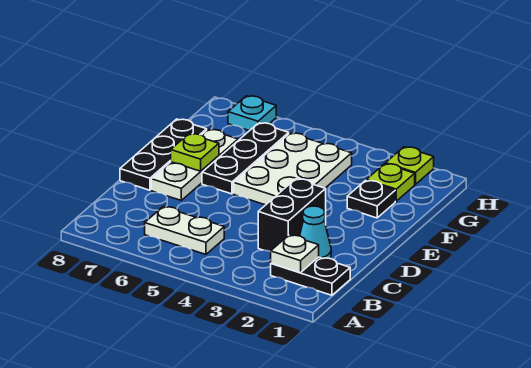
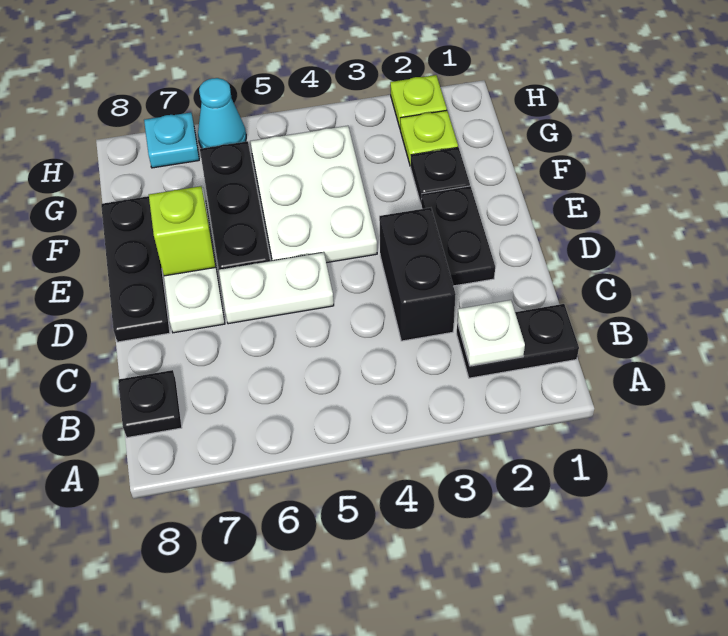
white plate B5:B6 level 1 -> white plate D5:D6 level 1
none -> black plate B8 level 1
cyan cone C2 level 1 -> cyan cone H6 level 1
none -> black plate D2:E2 level 1
lime plate E7 level 2 -> lime brick E7 level 2

